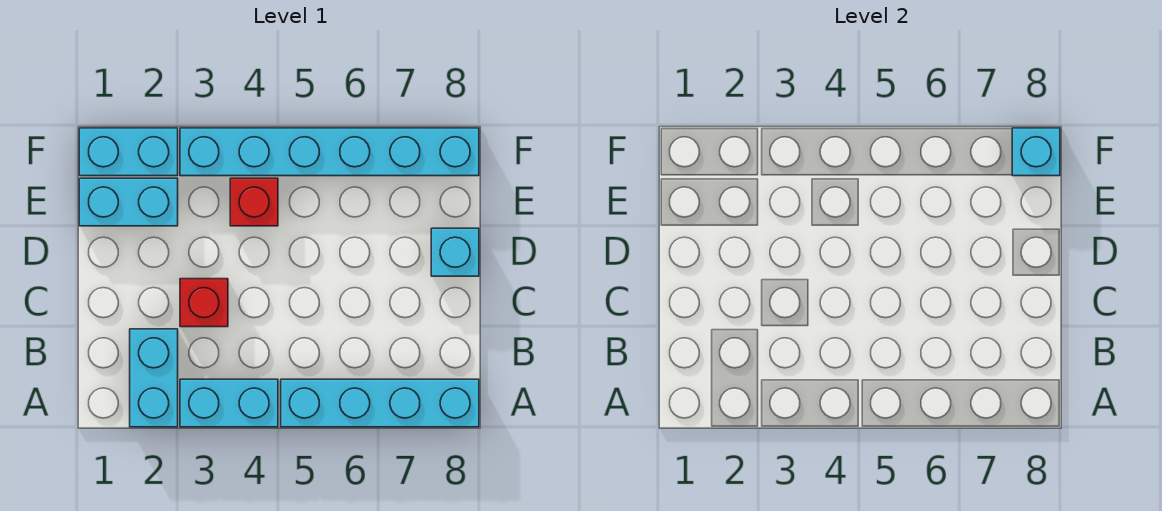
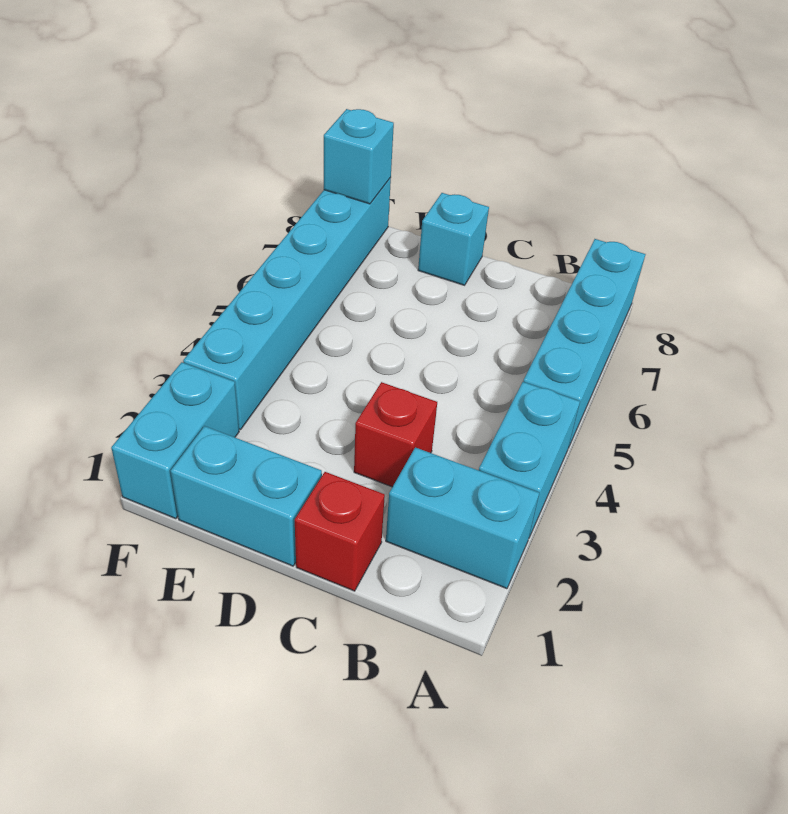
cyan brick E1:E2 level 1 -> cyan brick D1:E1 level 1
red brick E4 level 1 -> red brick C1 level 1

